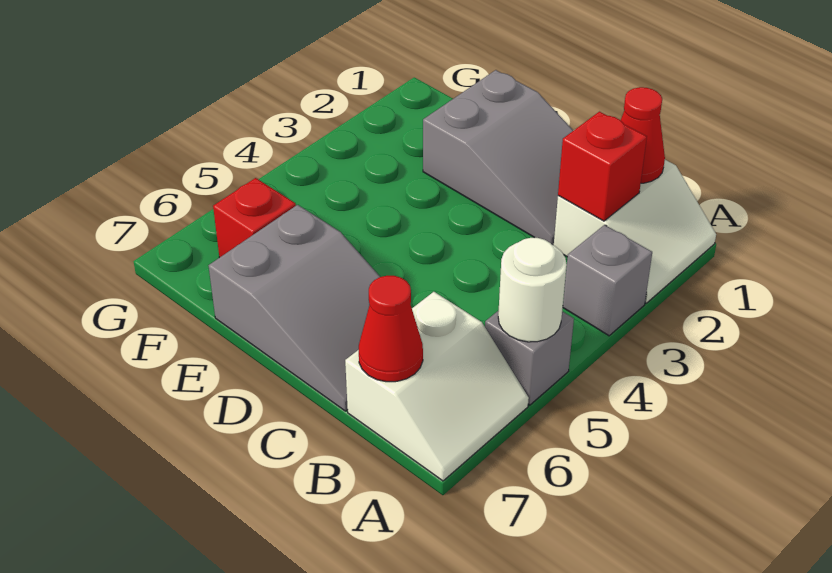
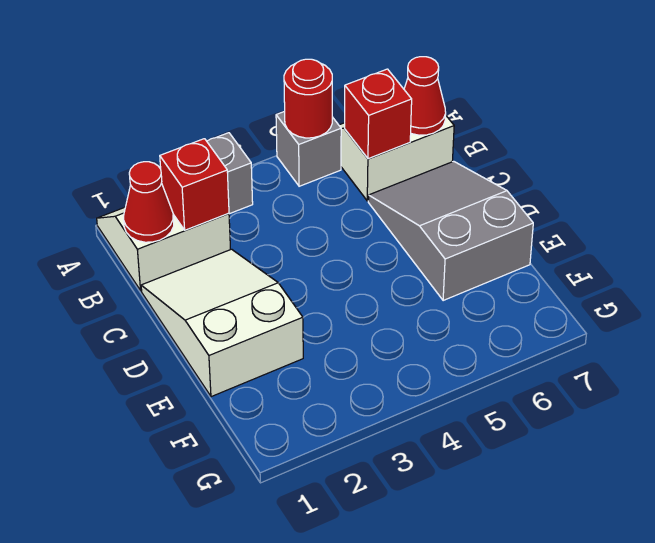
white round brick A5 level 2 -> red round brick A5 level 2
grey slope C1:E2 level 1 top E -> white slope C1:E2 level 1 top E
red brick F6 level 1 -> red brick B6 level 2

